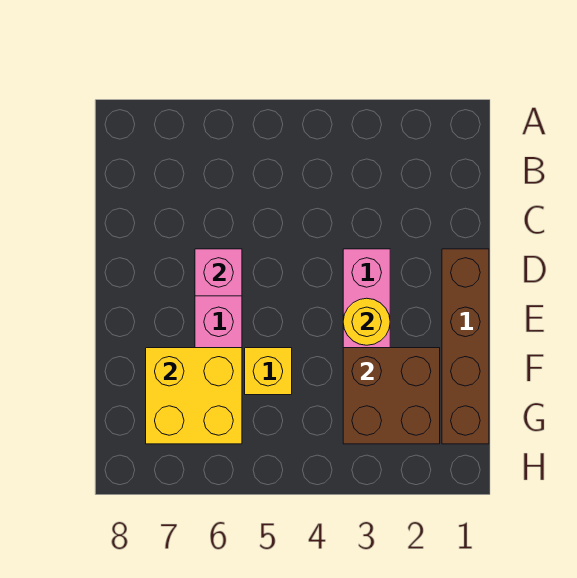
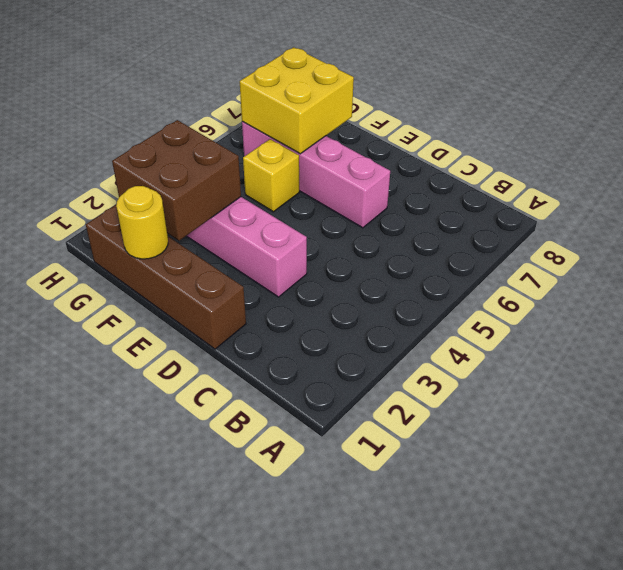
pink brick D6 level 2 -> none
yellow round brick E3 level 2 -> yellow round brick F1 level 2

